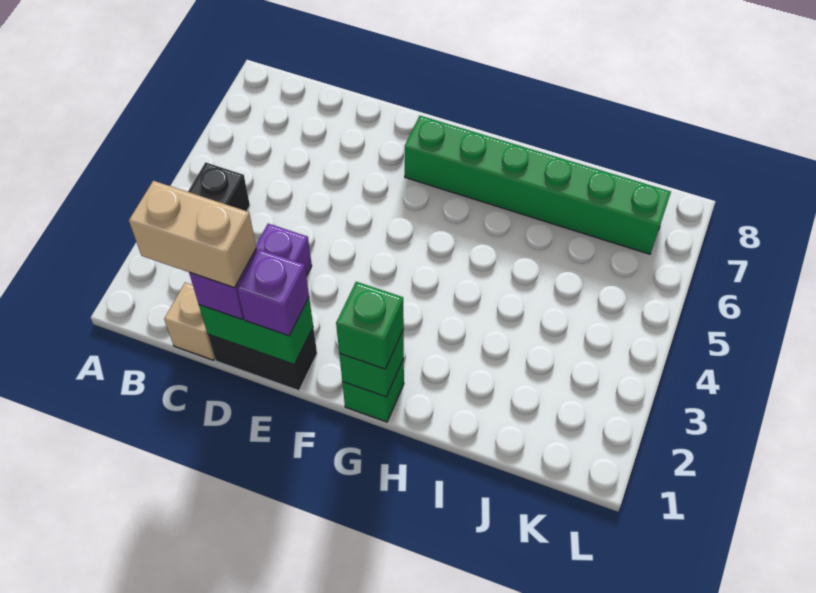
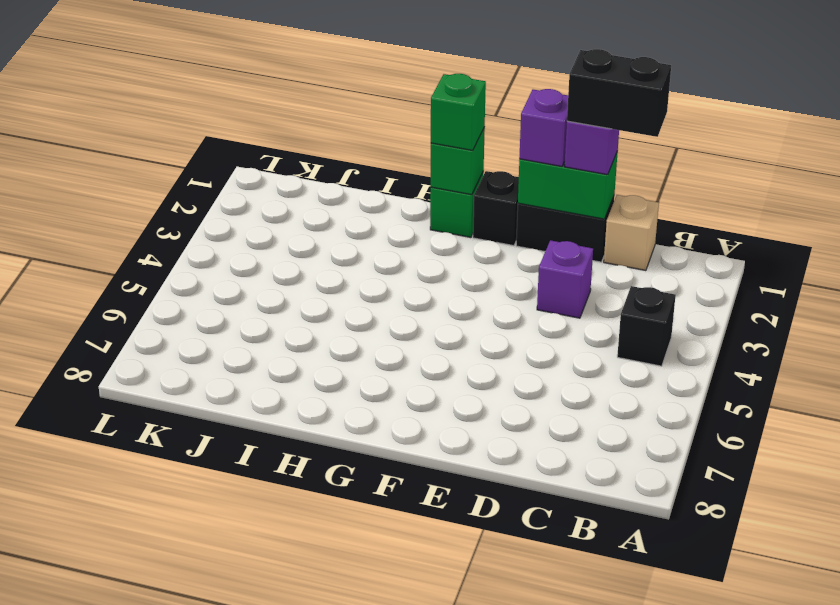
tan brick C1:D1 level 4 -> black brick C1:D1 level 4
none -> black brick F1 level 1
green brick F7:K7 level 1 -> none

